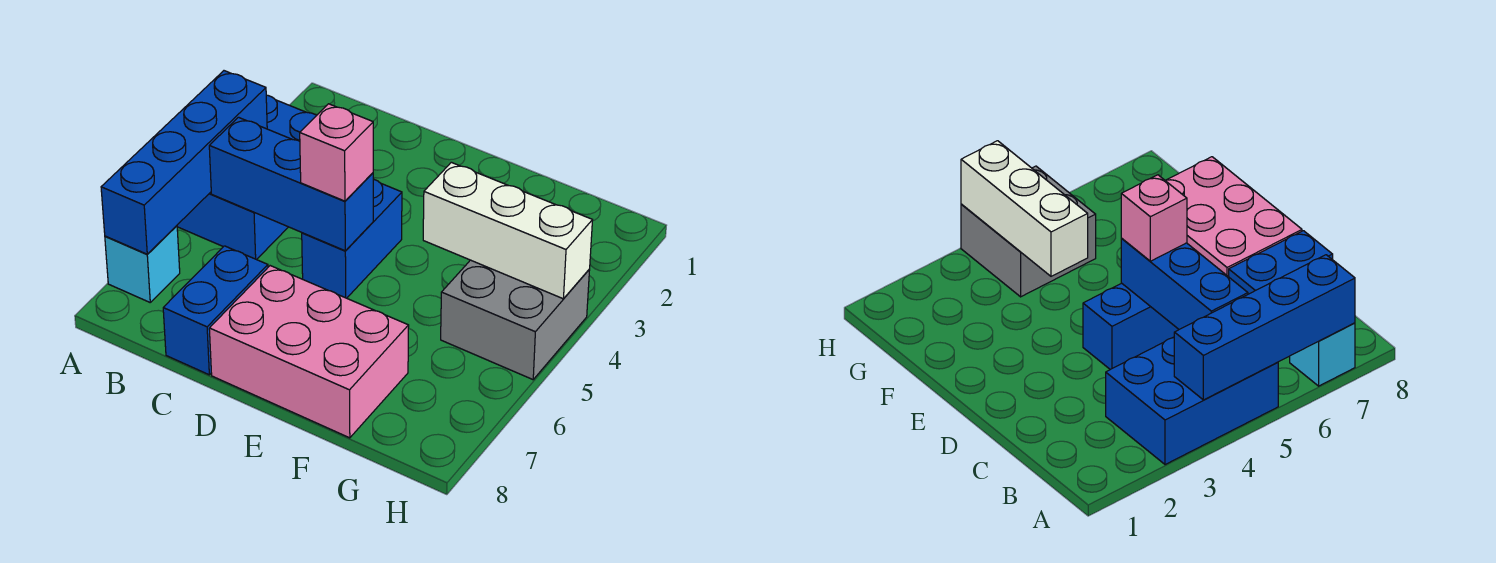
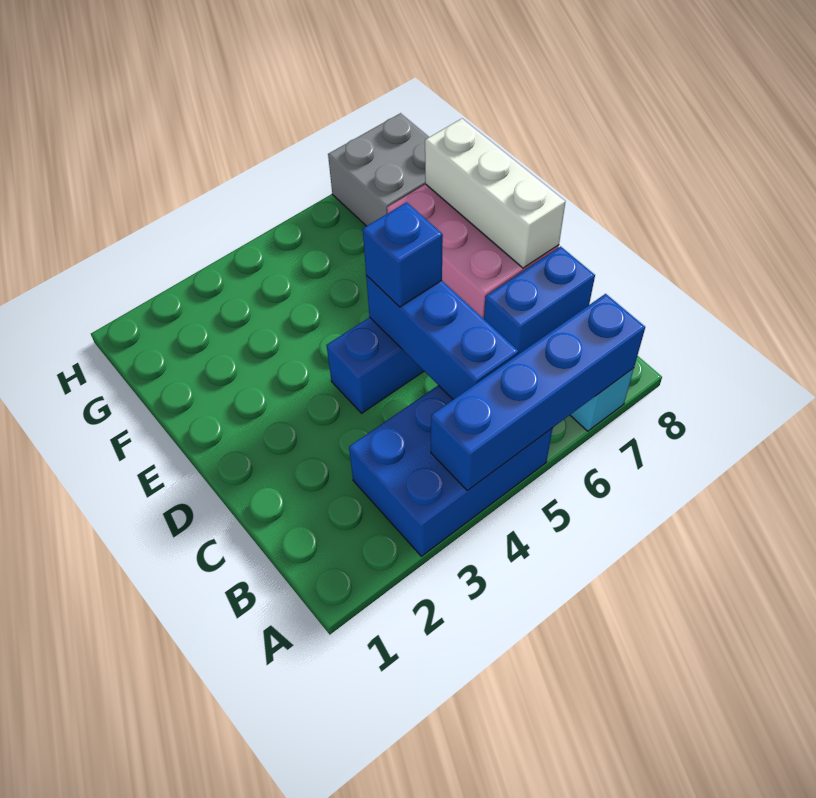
pink brick D5 level 3 -> blue brick D5 level 3
white brick F4:H4 level 2 -> white brick D8:F8 level 2
grey brick G4:H5 level 1 -> grey brick G7:H8 level 1

